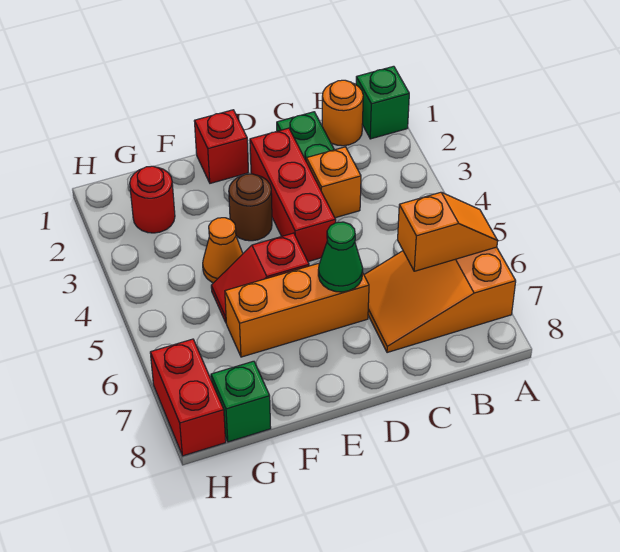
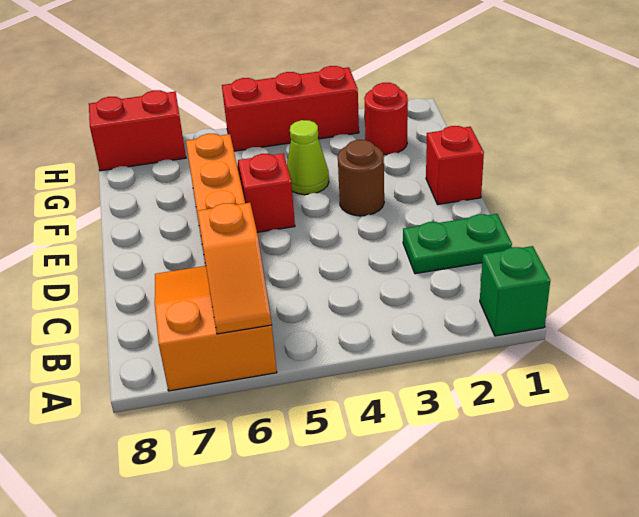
orange round brick B1 level 1 -> none
orange brick C3 level 1 -> none
red brick D2:D4 level 1 -> red brick H3:H5 level 1
green cone D6 level 2 -> none
orange cone F4 level 1 -> lime cone F4 level 1
green brick G8 level 1 -> none

